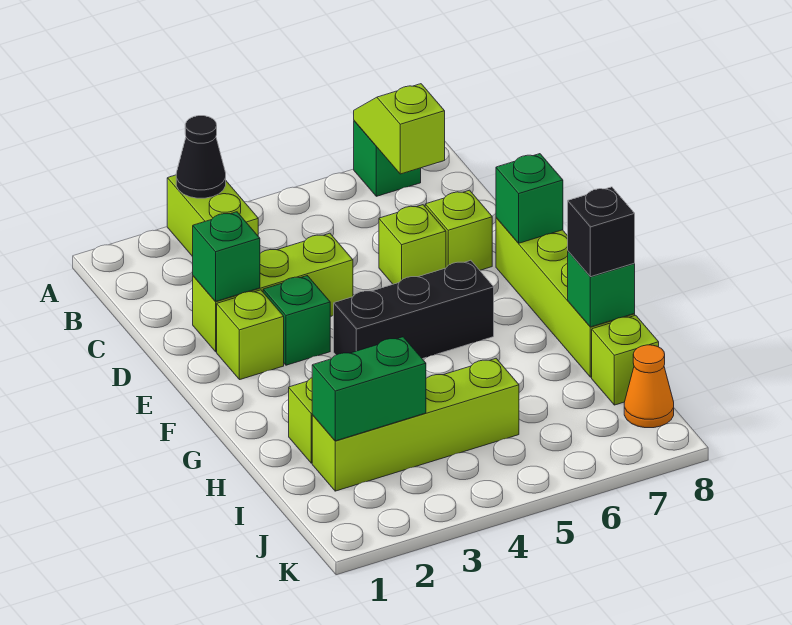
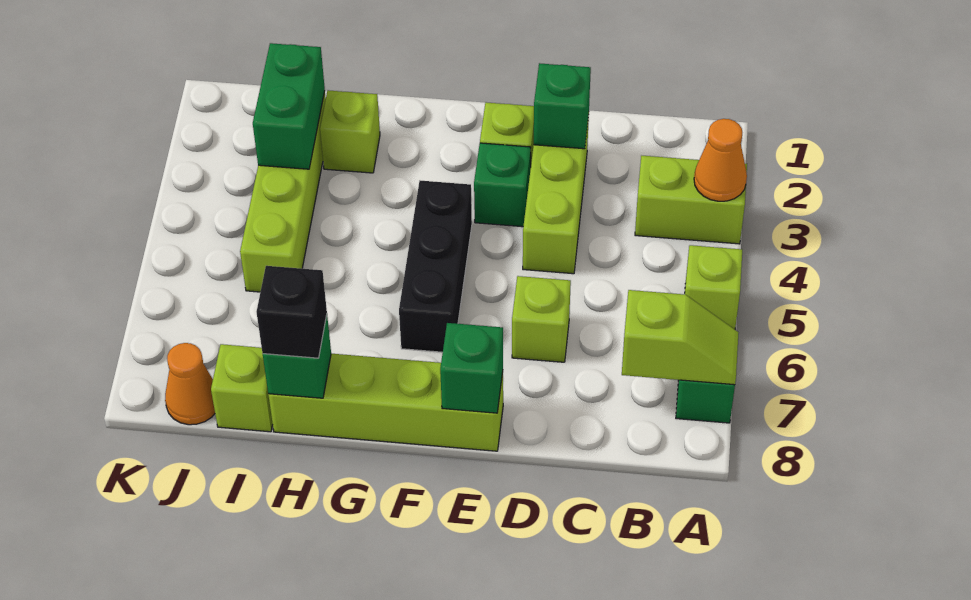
black cone A3 level 2 -> orange cone A3 level 2
lime brick D7 level 1 -> lime brick A5 level 1

